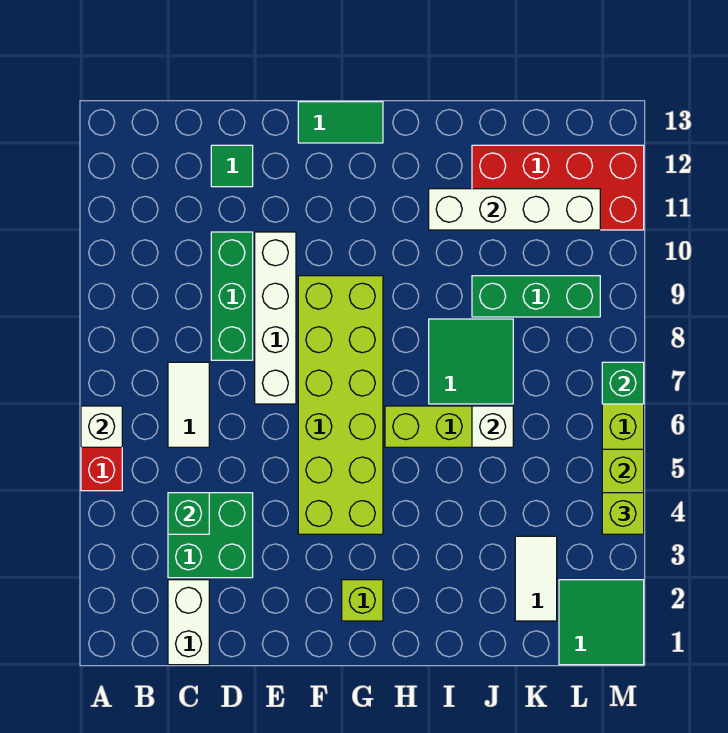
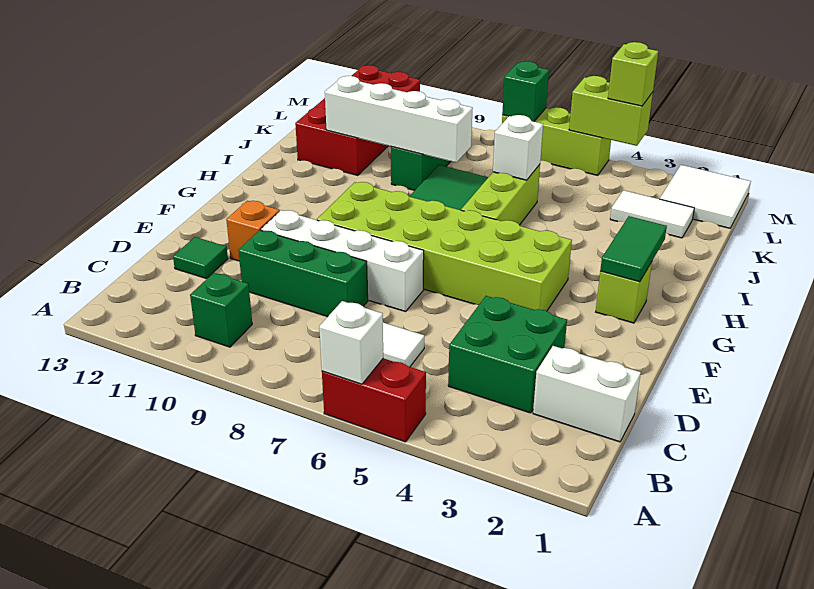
green brick C4 level 2 -> green brick B10 level 1
none -> orange brick E11 level 1
green tile F13:G13 level 1 -> green tile G2:H2 level 2
white brick I11:L11 level 2 -> white brick J8:J11 level 2
green tile L1:M2 level 1 -> white tile L1:M2 level 1

